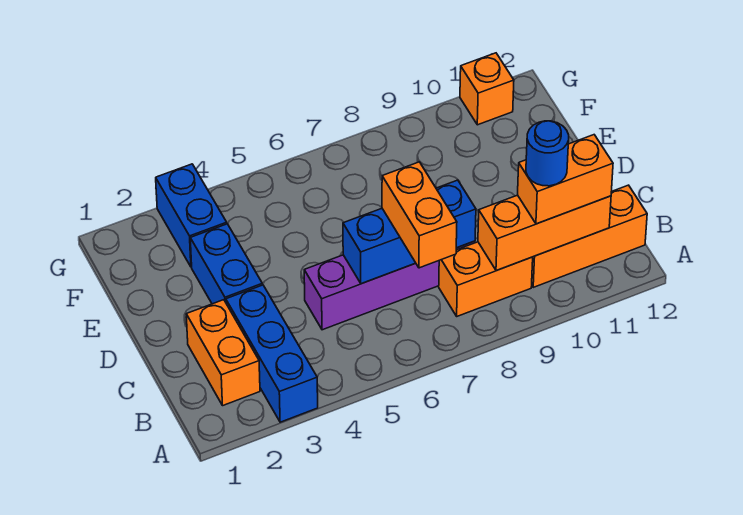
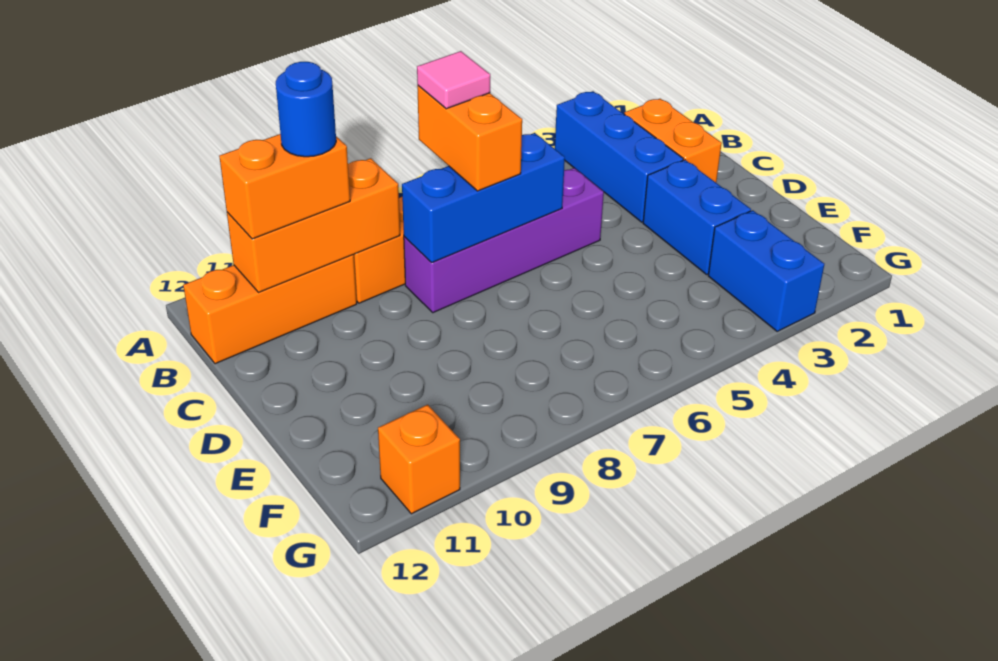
none -> pink tile B7 level 4

